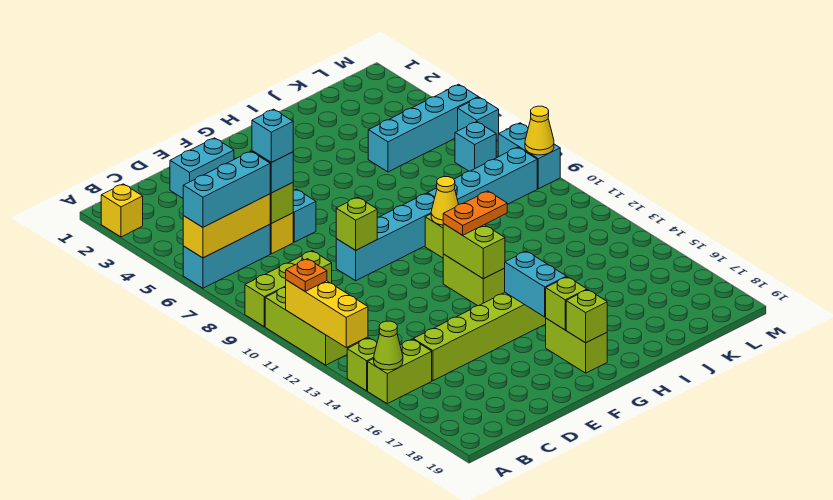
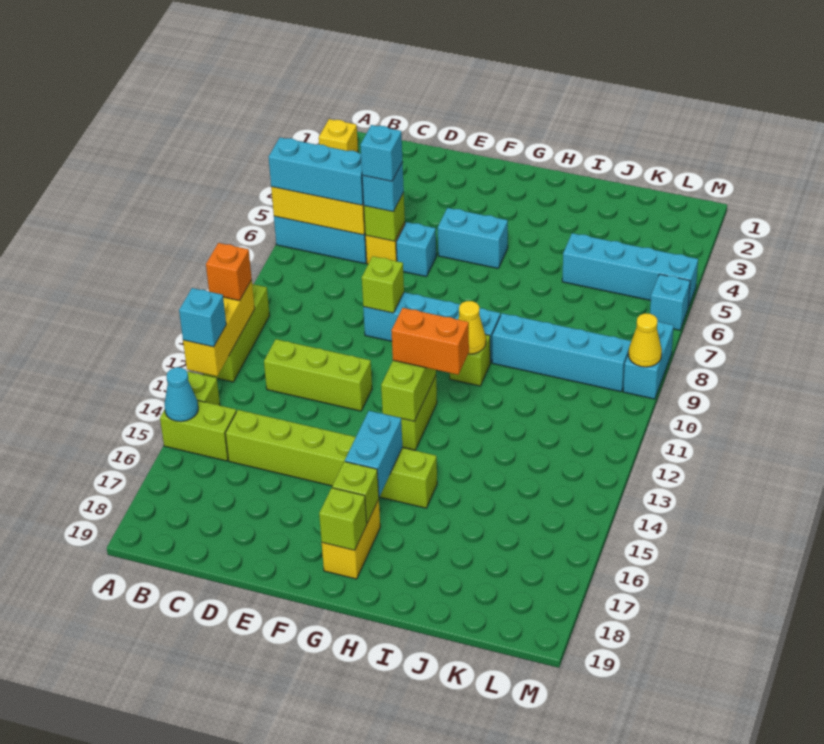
lime brick A9:C9 level 1 -> lime brick C12:E12 level 1
orange plate A11 level 3 -> orange brick A11 level 3
lime cone A15 level 2 -> cyan cone A15 level 2
cyan brick D2:E2 level 1 -> cyan brick F5:G5 level 1
orange plate G12:H12 level 3 -> orange brick G12:H12 level 3
lime brick G17:G18 level 1 -> yellow brick G17:G18 level 1
cyan brick L7 level 1 -> cyan brick A13 level 3

